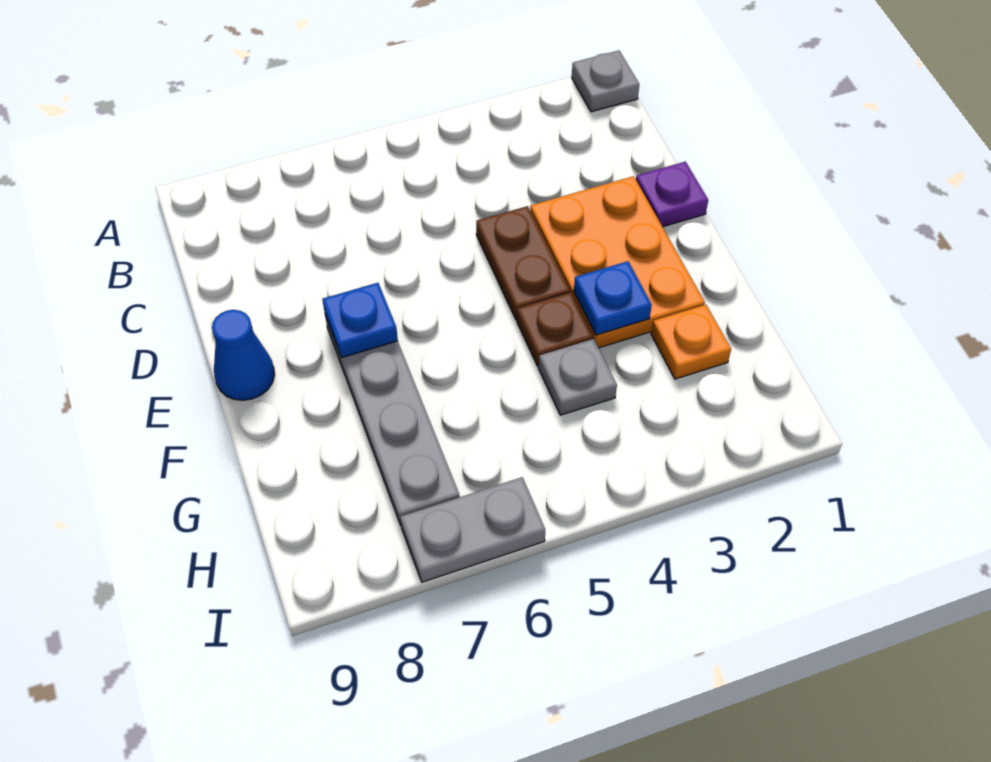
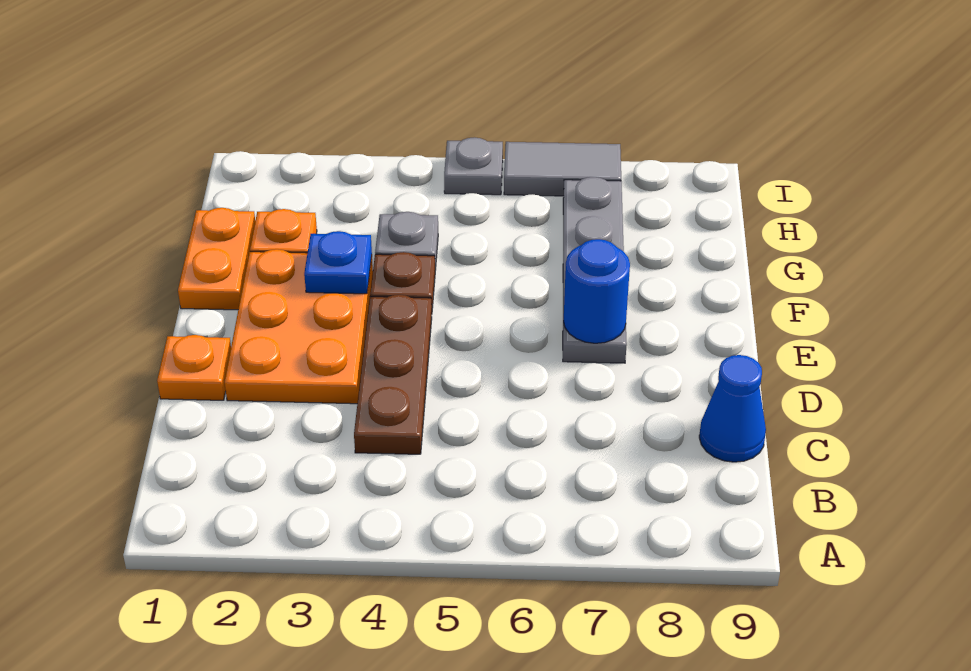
grey plate A1 level 1 -> grey plate I5 level 1
purple plate D1 level 1 -> orange plate D1 level 1
brown plate D4:E4 level 1 -> brown plate C4:E4 level 1
blue plate E7 level 2 -> blue round brick E7 level 2
blue cone E9 level 1 -> blue cone C9 level 1
none -> orange plate F1:G1 level 1
grey plate I6:I7 level 1 -> grey tile I6:I7 level 1

